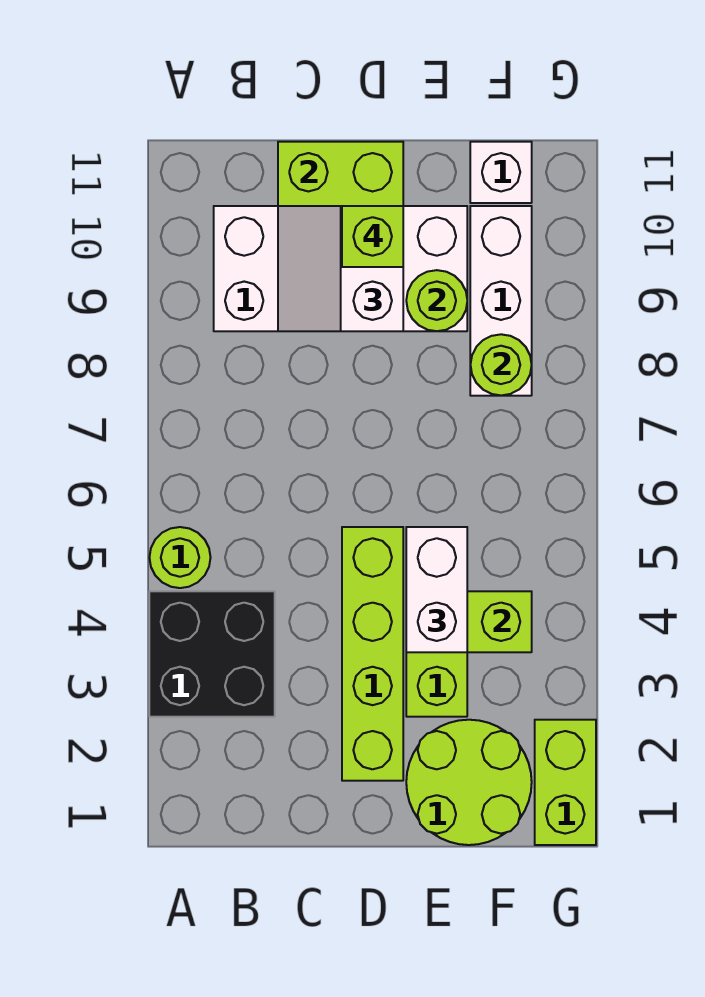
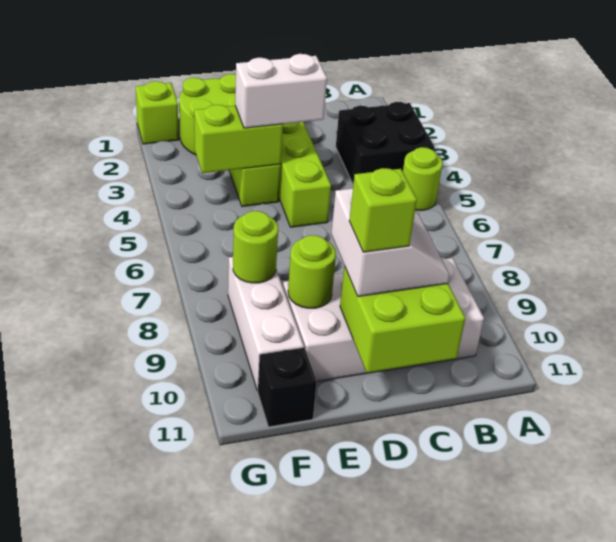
white brick E4:E5 level 3 -> white brick D4:E4 level 3
white brick F11 level 1 -> black brick F11 level 1
lime brick G1:G2 level 1 -> lime brick G1 level 1

